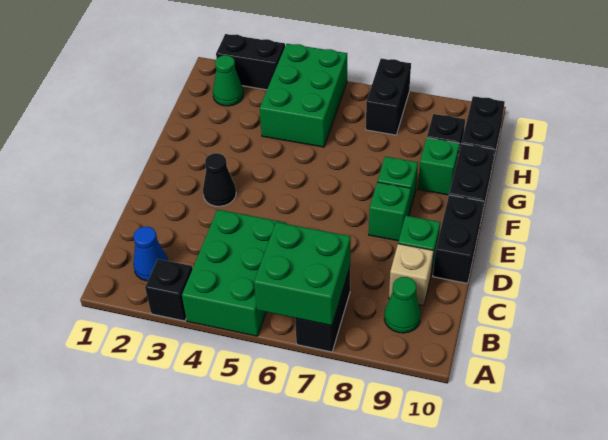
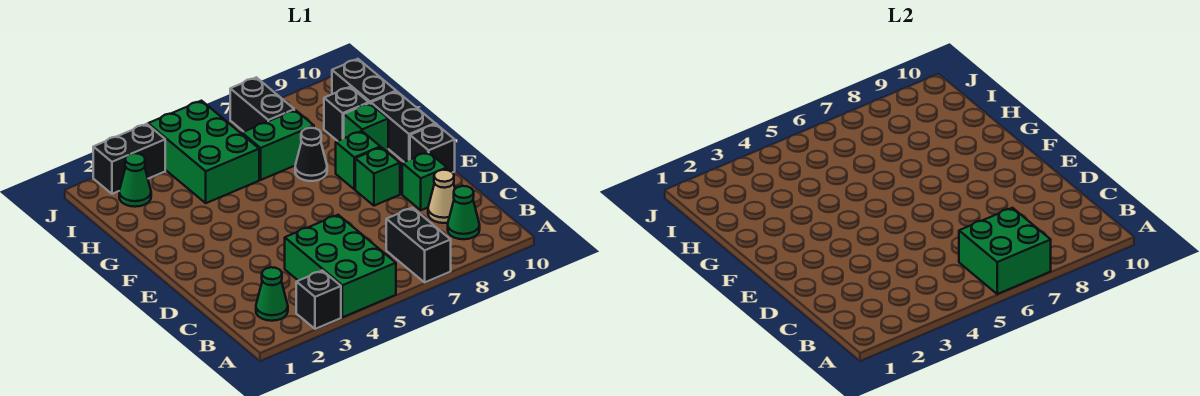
blue cone B2 level 1 -> green cone B2 level 1
tan brick C9 level 1 -> tan cone C9 level 1
black brick D10:E10 level 1 -> black brick E10 level 1
black cone E3 level 1 -> black cone G7 level 1
none -> green brick H6:H7 level 1

